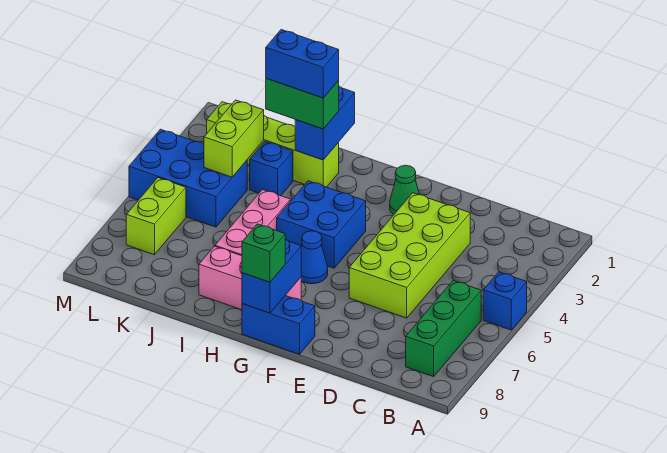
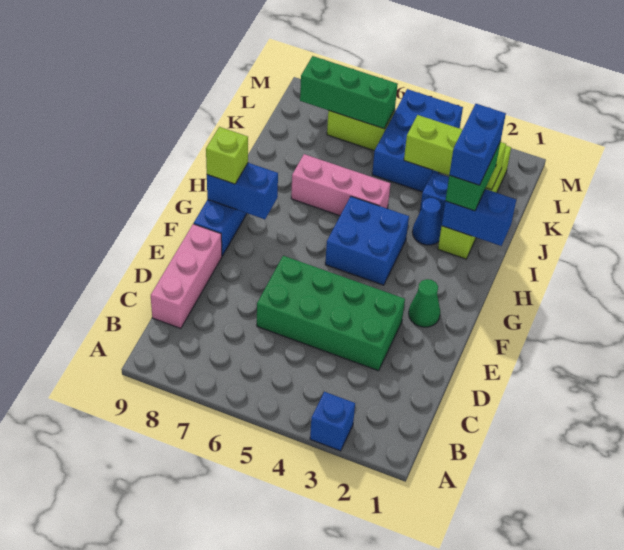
blue brick A5 level 1 -> blue brick A3 level 1
green brick B6:B8 level 1 -> green brick L6:L8 level 2
lime brick D3:E6 level 1 -> green brick D3:E6 level 1
blue cone G6 level 1 -> blue cone I3 level 1
pink brick G8:I8 level 1 -> pink brick C9:E9 level 1
green brick G9 level 3 -> lime brick G9 level 3
lime brick K3:K4 level 2 -> lime brick K2:K4 level 2

